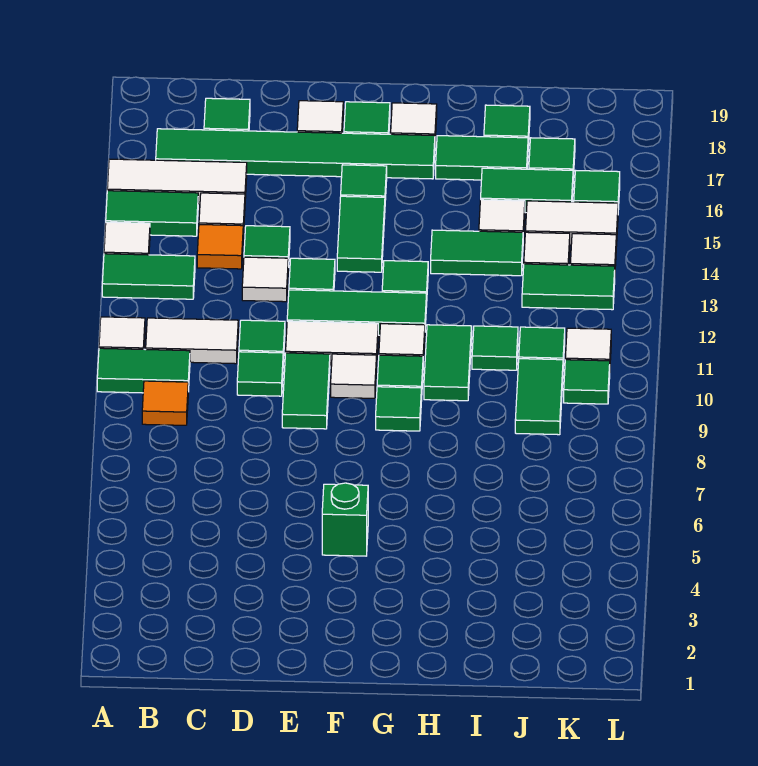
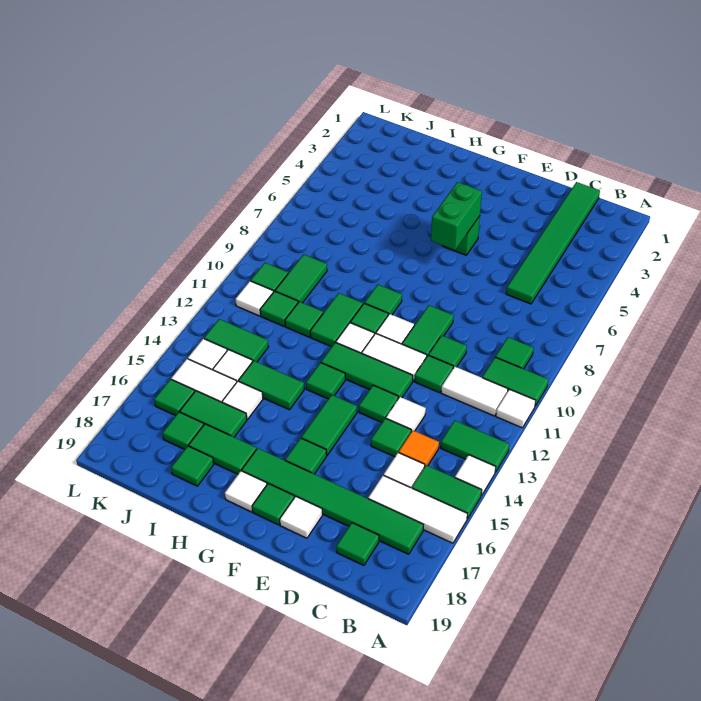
orange tile B9 level 1 -> green tile B9 level 1
none -> green tile C1:C6 level 1
none -> green brick F5:F6 level 2

